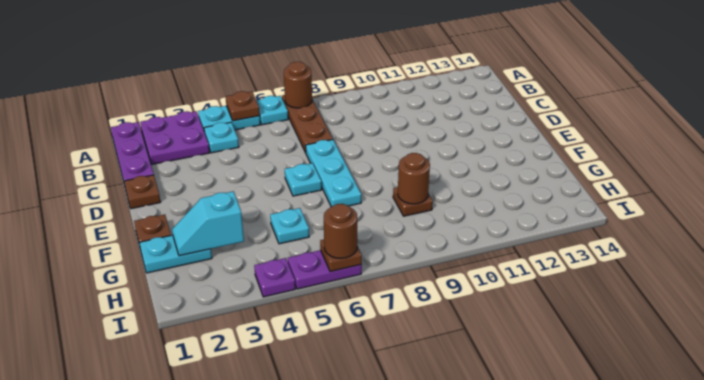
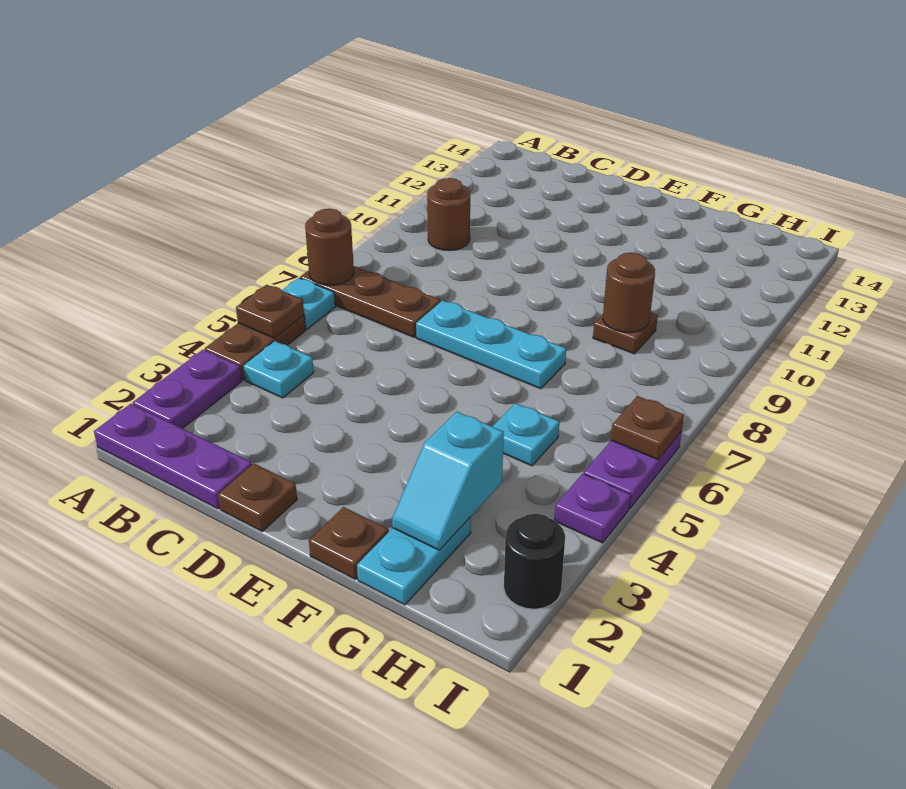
purple plate A2:B3 level 1 -> purple plate A2:A3 level 1
cyan plate A4:A5 level 1 -> brown plate A4:A5 level 1
cyan plate E6 level 1 -> none
none -> black round brick I2 level 1
brown round brick I6 level 3 -> brown round brick B10 level 1

